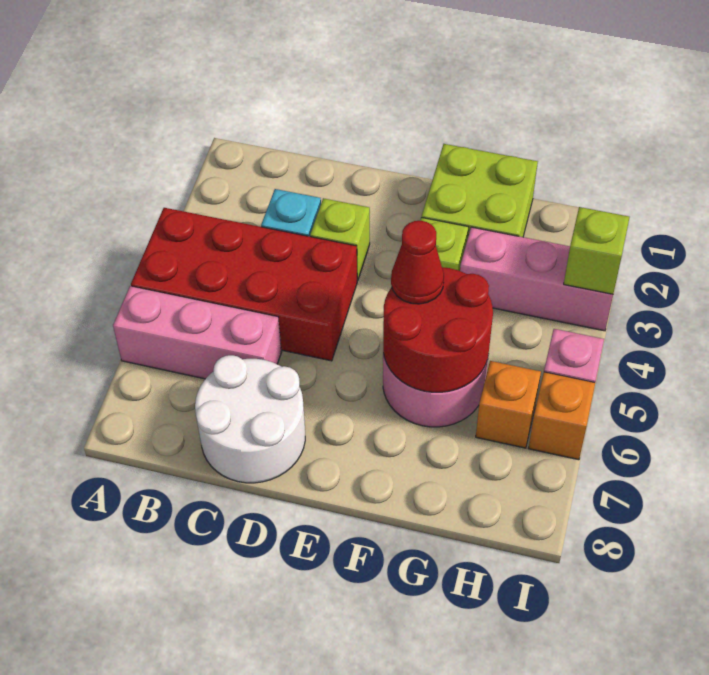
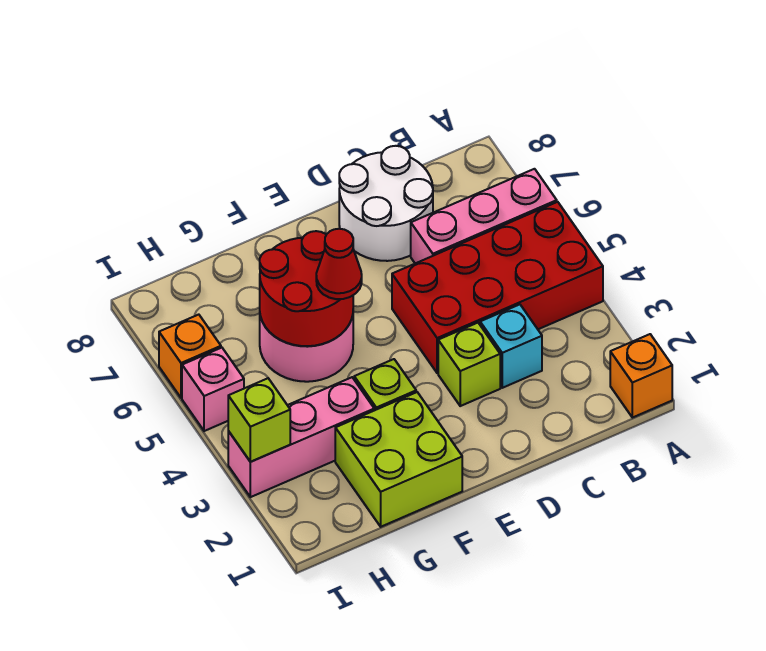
orange brick H6 level 1 -> orange brick A1 level 1

